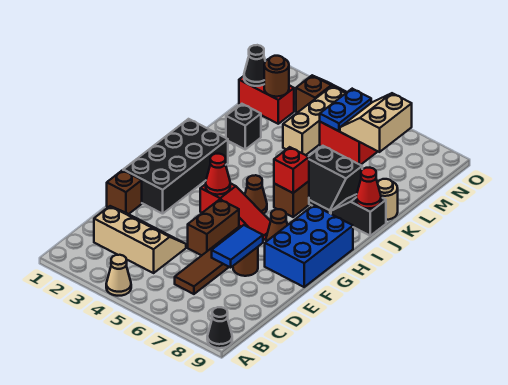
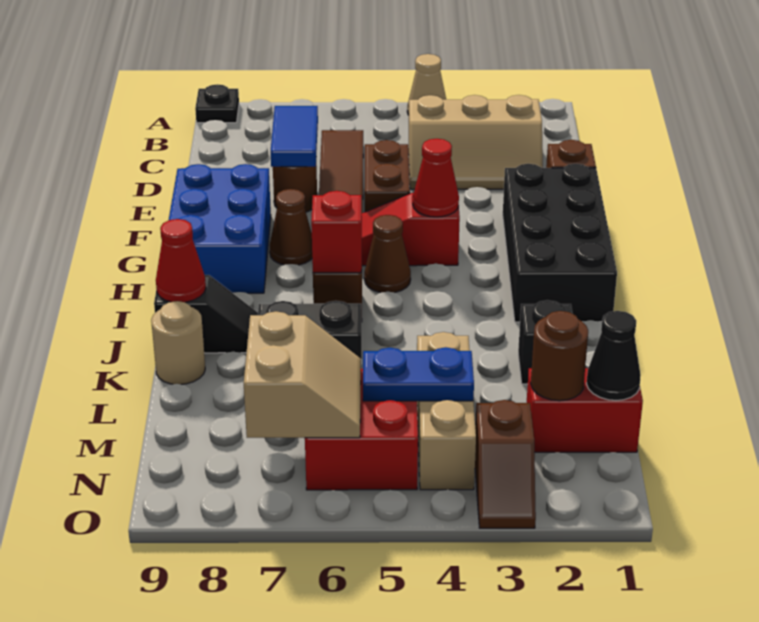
black cone A9 level 1 -> black plate A9 level 1
blue plate M5:N5 level 2 -> blue plate M4:M5 level 2

